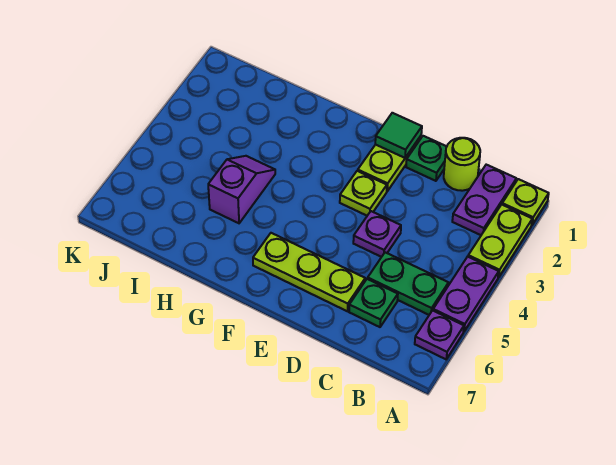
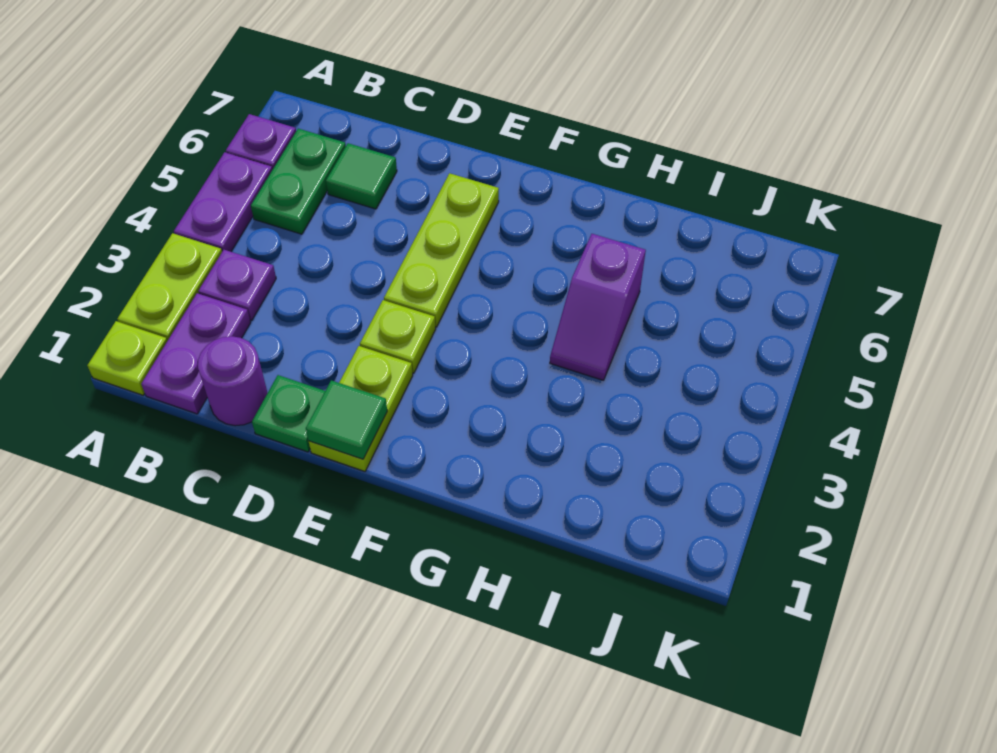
green plate B5:C5 level 1 -> green plate B5:B6 level 1
lime round brick C1 level 1 -> purple round brick C1 level 1
green plate C6 level 1 -> green tile C6 level 1
purple plate D4 level 1 -> purple plate B3 level 1
lime plate D6:F6 level 1 -> lime plate E4:E6 level 1

